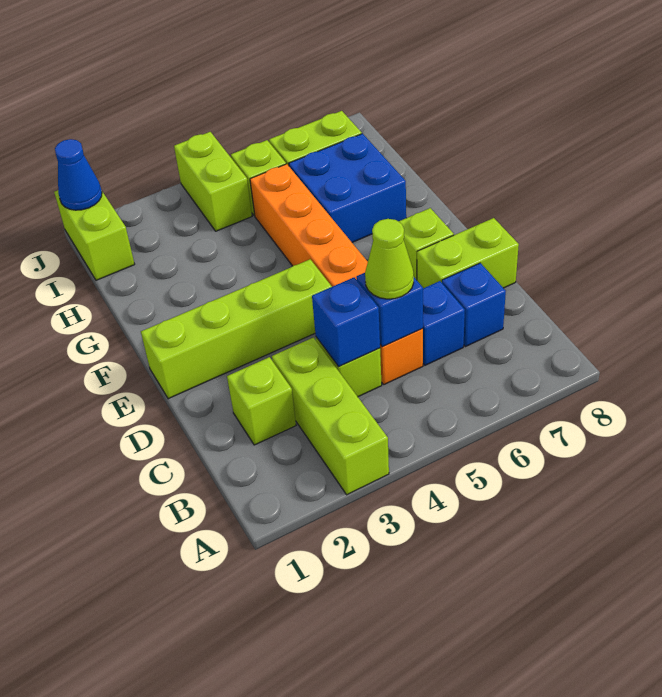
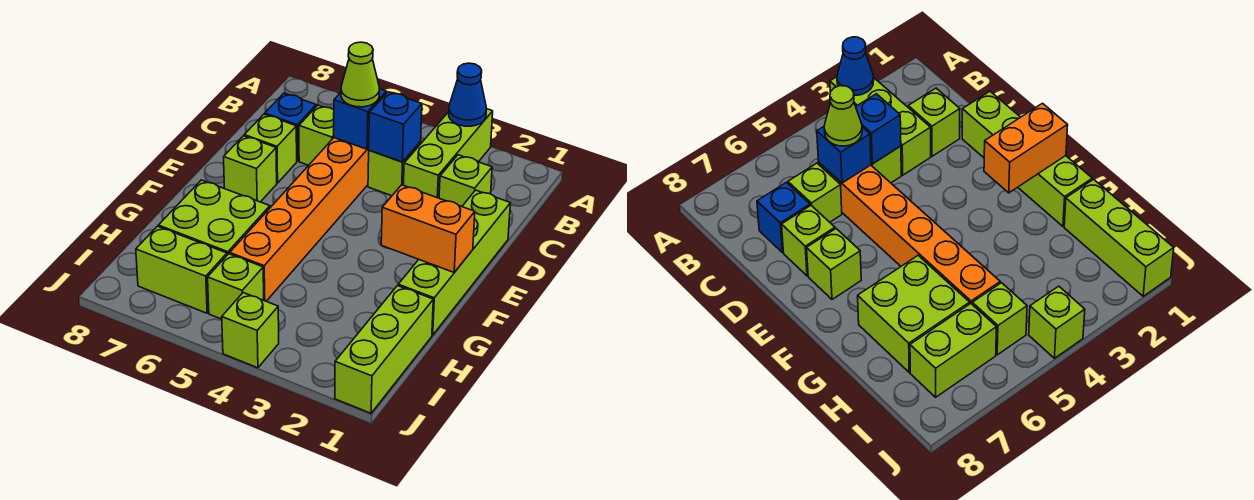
blue brick C6 level 1 -> lime brick C6 level 1
lime brick D7:D8 level 1 -> lime brick D7 level 1
lime brick E1:E4 level 1 -> lime brick D1:G1 level 1
none -> orange brick F1:F2 level 2
blue brick G6:H7 level 1 -> lime brick G6:H7 level 1
lime brick I1:J1 level 1 -> lime brick H1:J1 level 1
lime brick I4:J4 level 1 -> lime brick J4 level 1
blue cone J1 level 2 -> blue cone A3 level 2

